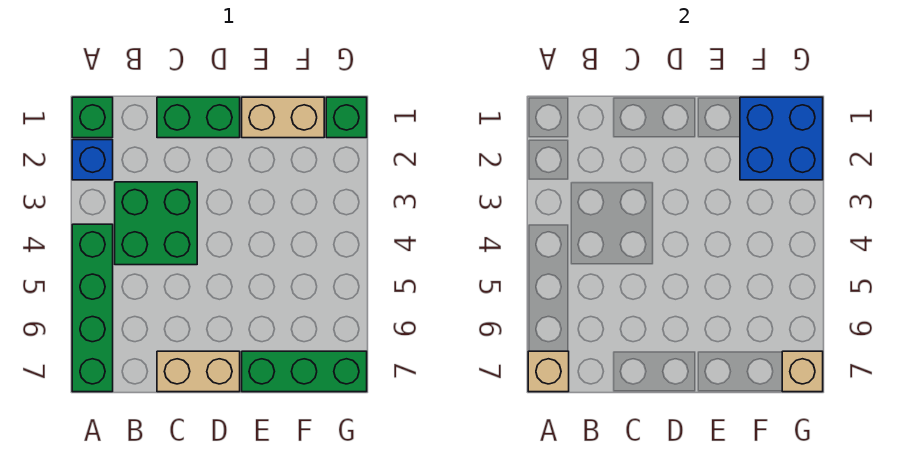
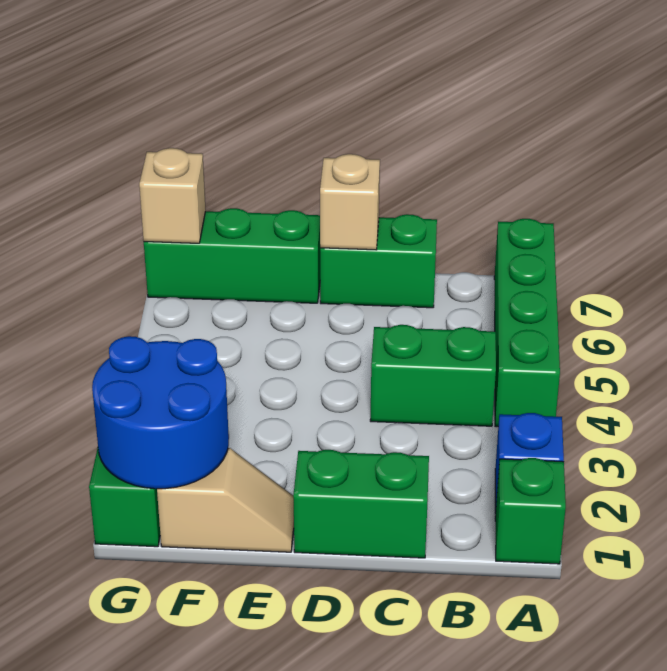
tan brick A7 level 2 -> tan brick D7 level 2
green brick B3:C4 level 1 -> green brick B4:C4 level 1
tan brick C7:D7 level 1 -> green brick C7:D7 level 1
tan brick E1:F1 level 1 -> tan slope E1:F1 level 1 top F
blue brick F1:G2 level 2 -> blue round brick F1:G2 level 2

